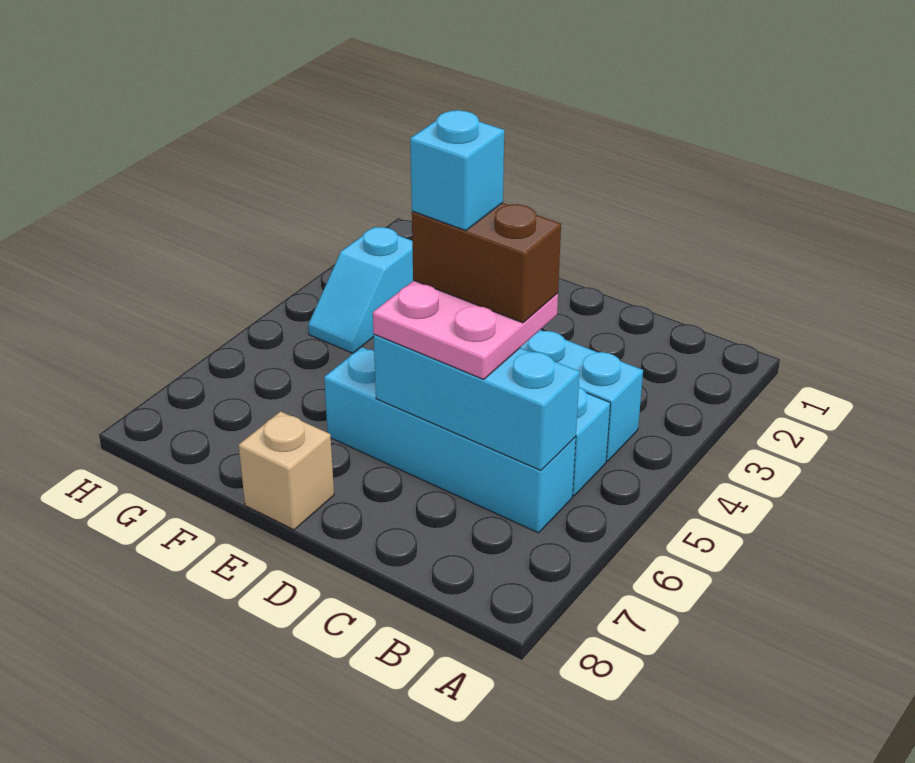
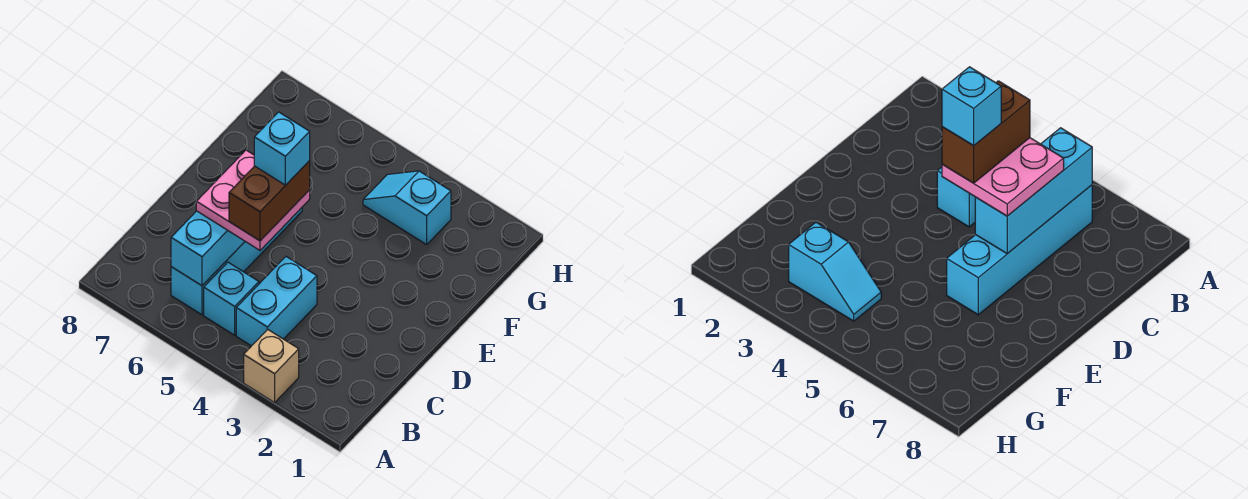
tan brick E8 level 1 -> tan brick A3 level 1

